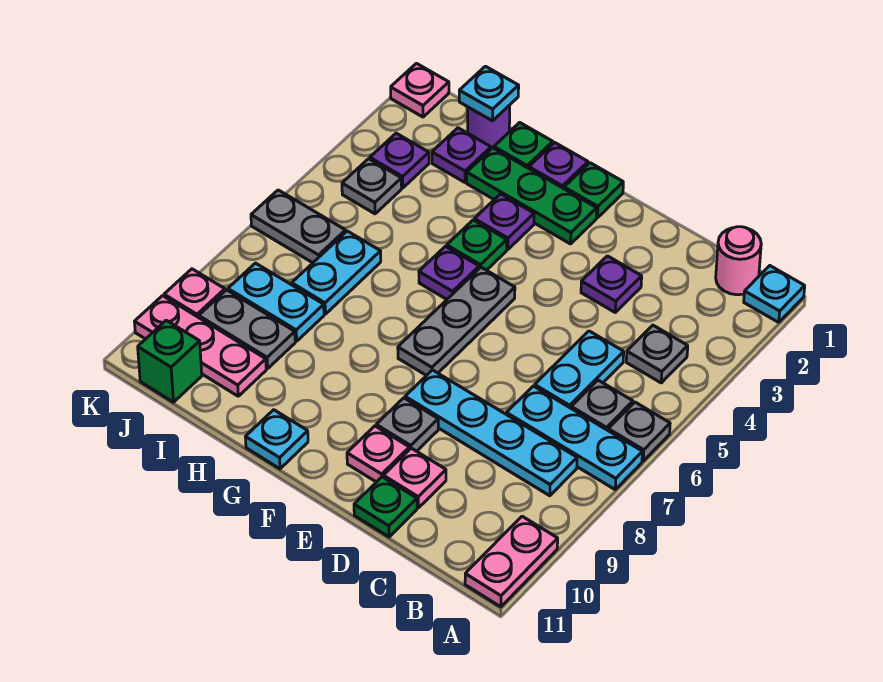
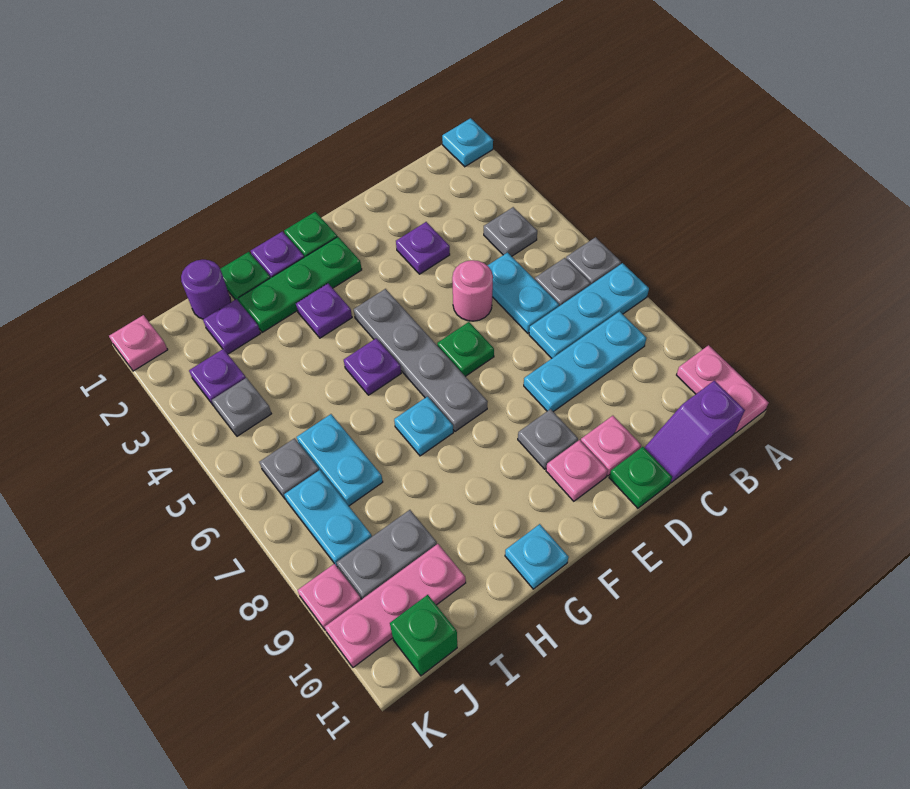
pink round brick B1 level 1 -> pink round brick D5 level 1
cyan plate B8:E8 level 1 -> cyan plate B8:D8 level 1
none -> purple slope B11:C11 level 1 top B
grey plate F5:F7 level 1 -> grey plate F4:F7 level 1
green plate G4 level 1 -> green plate E6 level 1
cyan plate I1 level 2 -> cyan plate G7 level 1
cyan plate I8:J8 level 1 -> cyan plate J7:J8 level 1
grey plate J6:K6 level 1 -> grey plate J6 level 1

